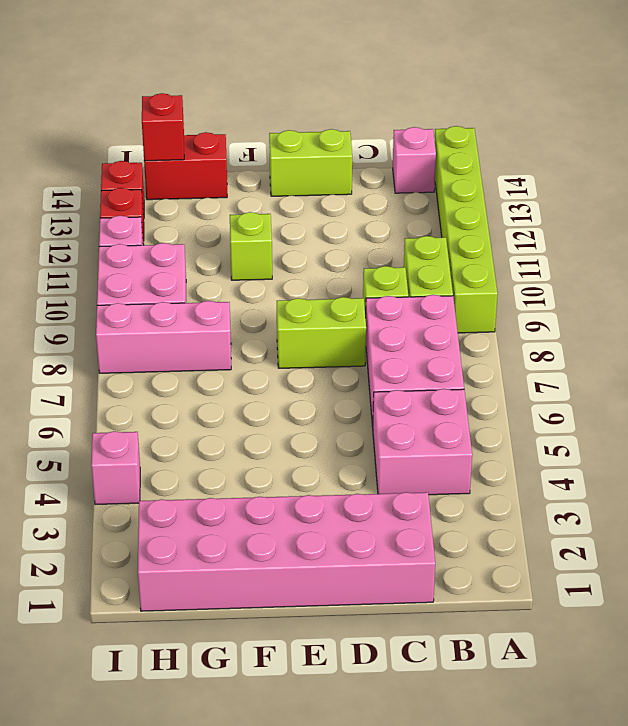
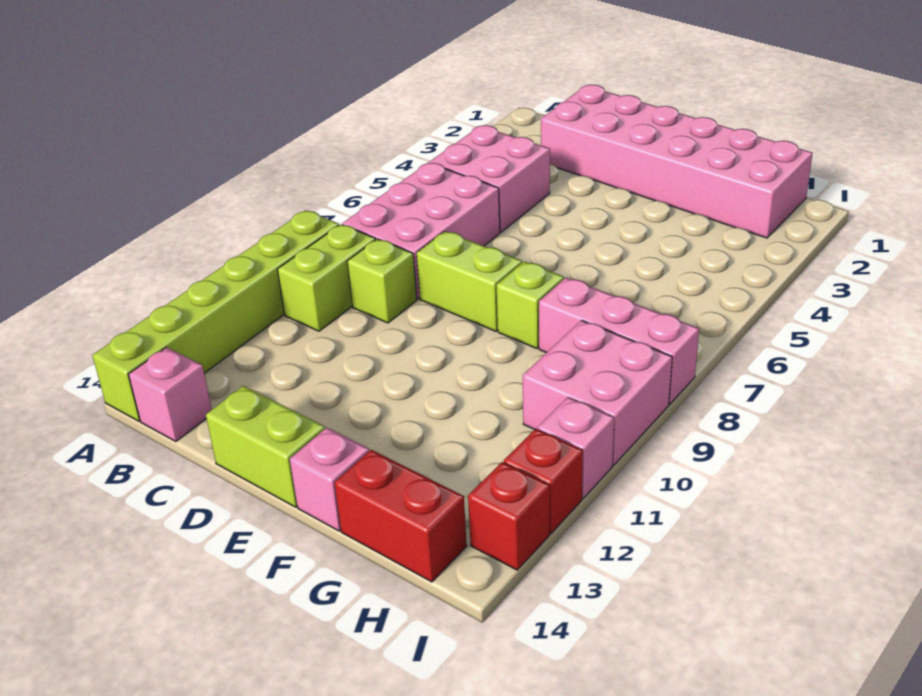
lime brick F11 level 1 -> lime brick F8 level 1
red brick H14 level 2 -> none
pink brick I4 level 1 -> pink brick F14 level 1

